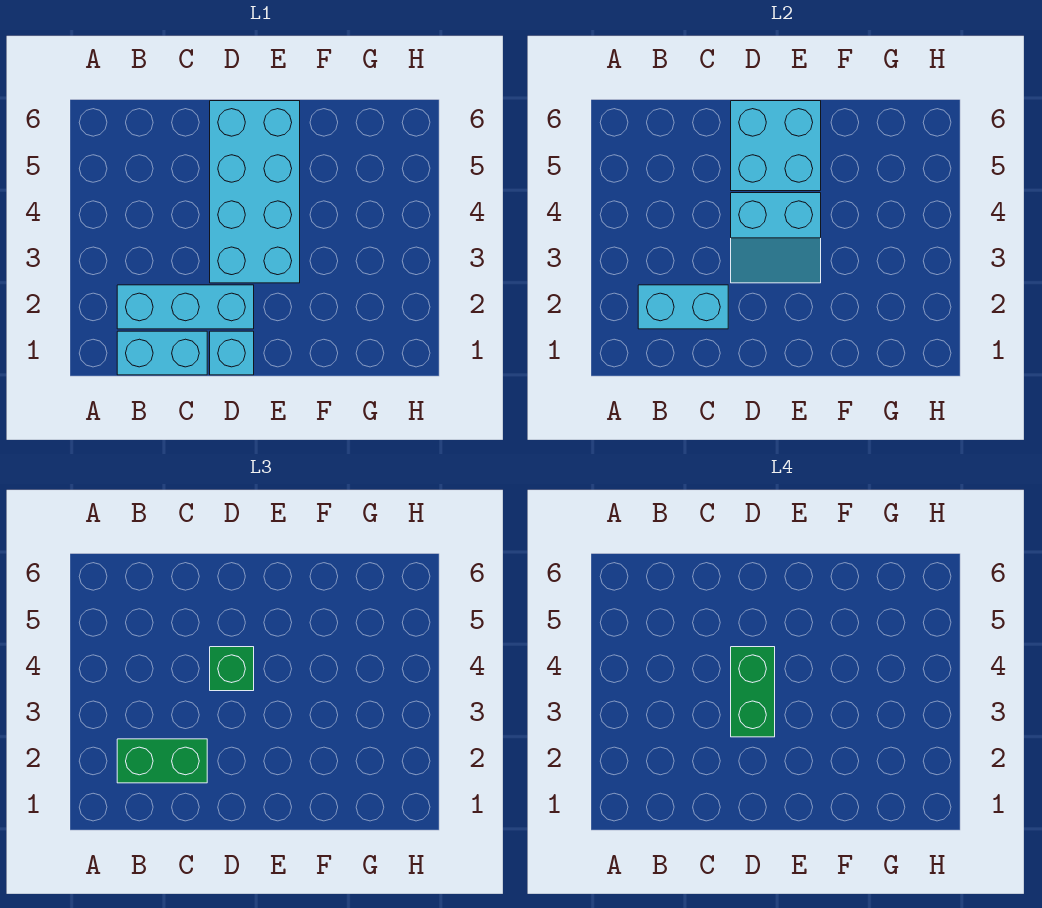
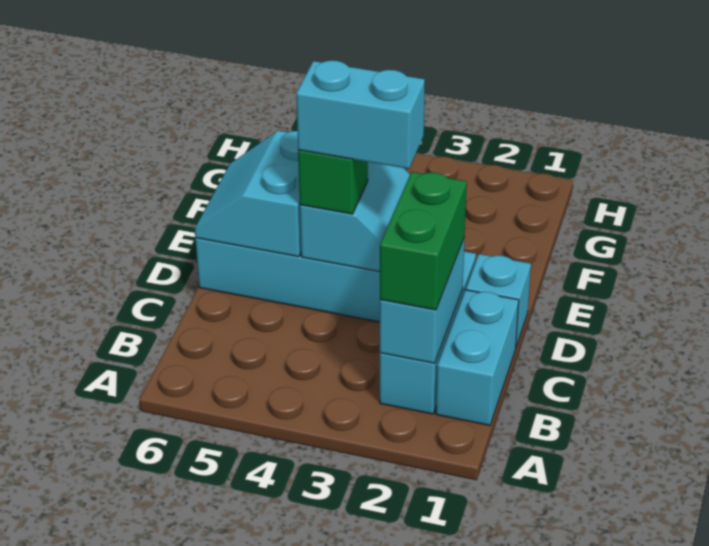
green brick D3:D4 level 4 -> cyan brick D3:D4 level 4
cyan brick D5:E6 level 2 -> cyan slope D5:E6 level 2 top 5

